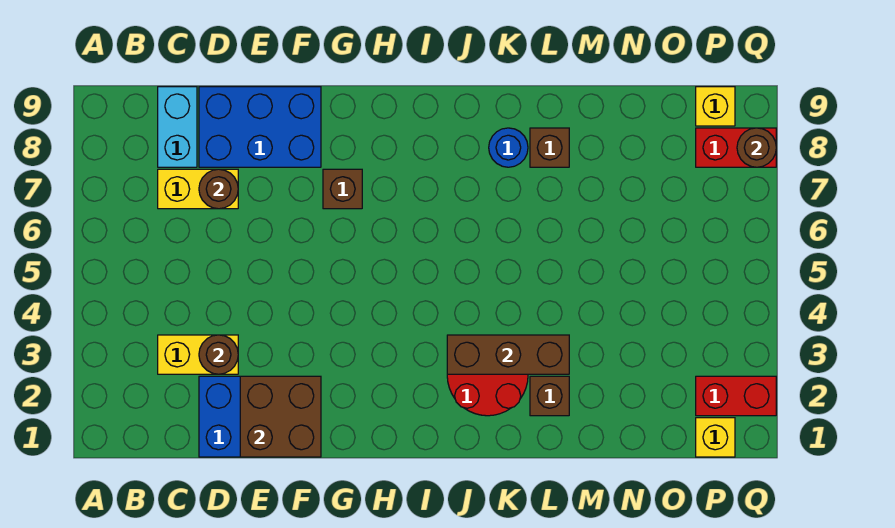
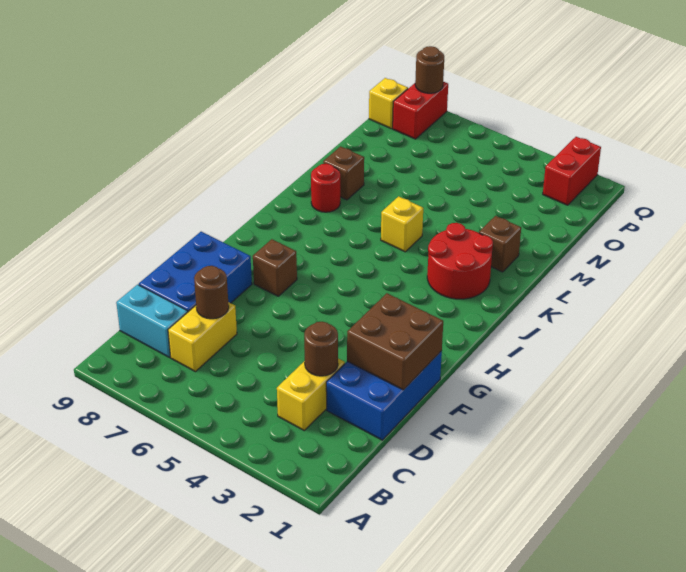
brown brick J3:L3 level 2 -> none
blue round brick K8 level 1 -> red round brick K8 level 1
yellow brick P1 level 1 -> yellow brick K5 level 1

